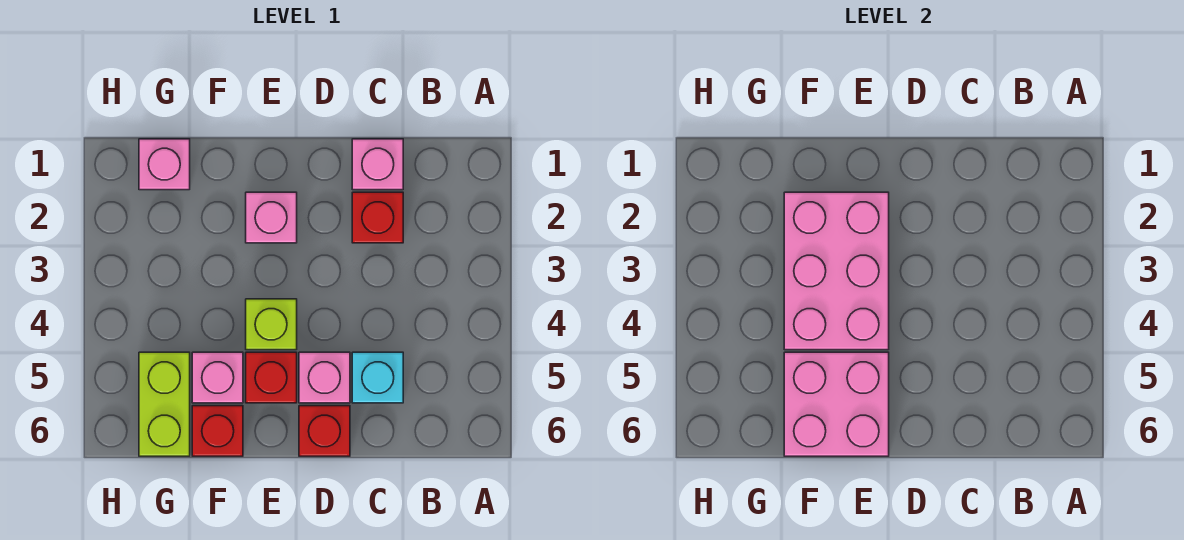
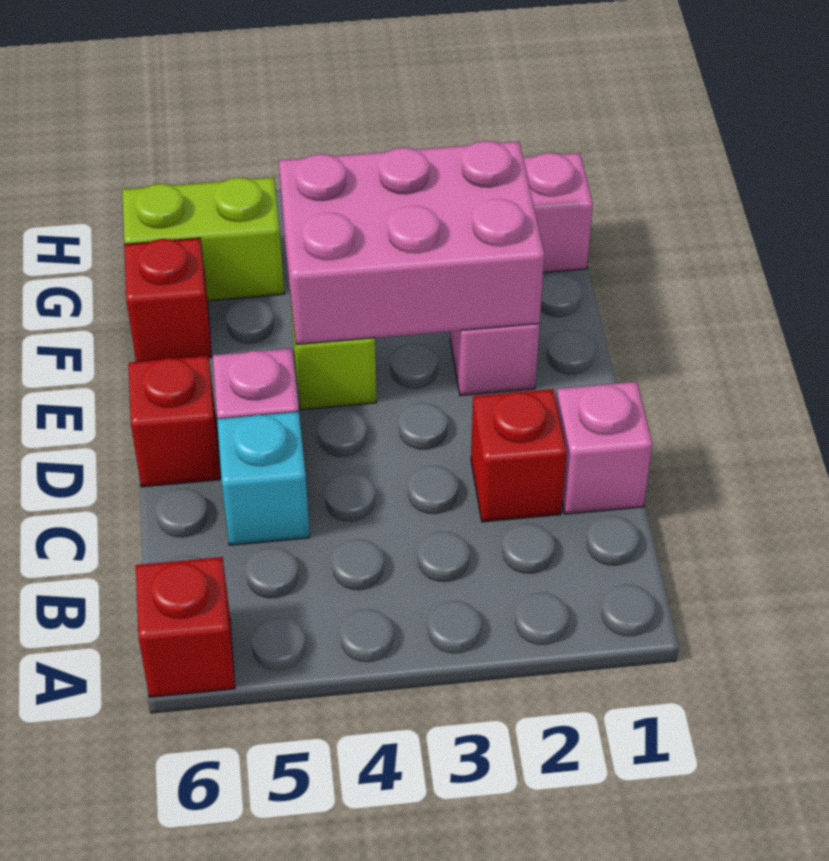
red brick E5 level 1 -> red brick A6 level 1
pink brick E5:F6 level 2 -> none
pink brick F5 level 1 -> none

